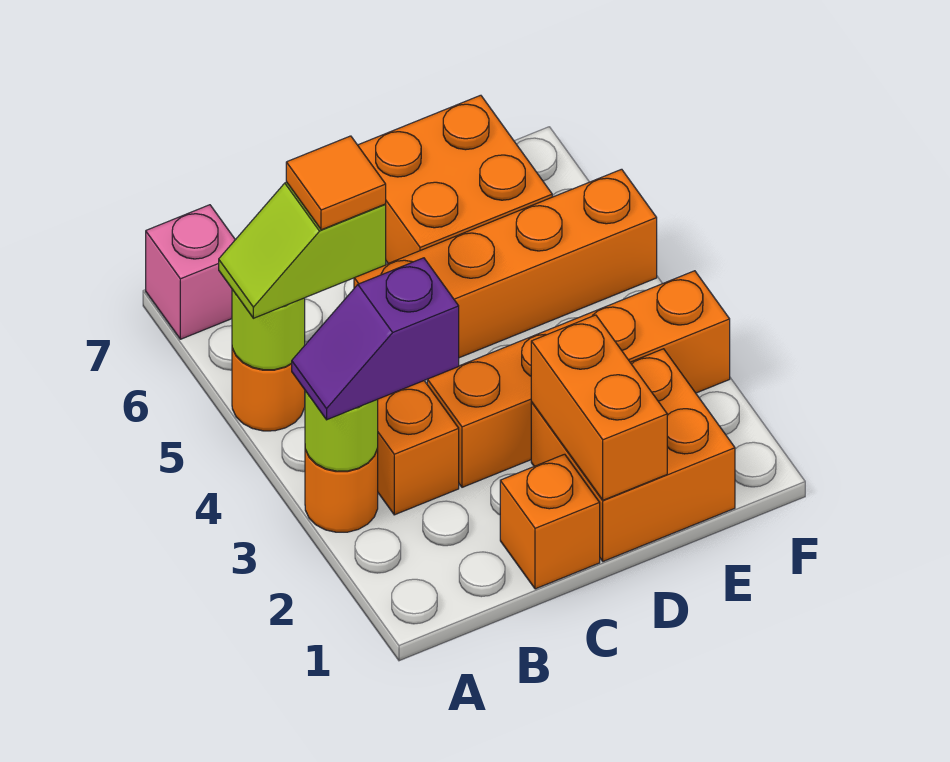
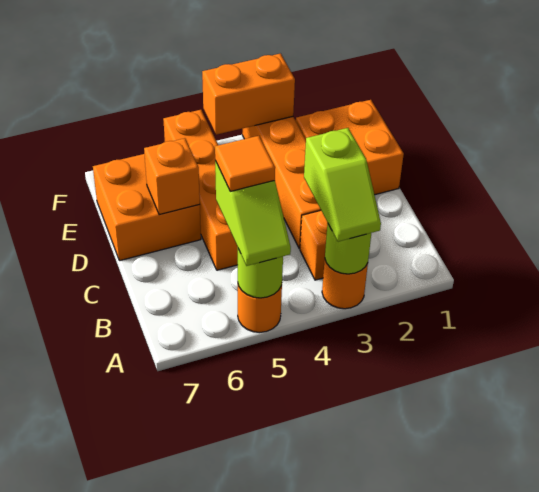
purple slope A3:B3 level 3 top B -> lime slope A3:B3 level 3 top B
pink brick A7 level 1 -> none
orange brick C1 level 1 -> orange brick D6 level 2
orange brick D1:D2 level 2 -> orange brick F3:F4 level 2

